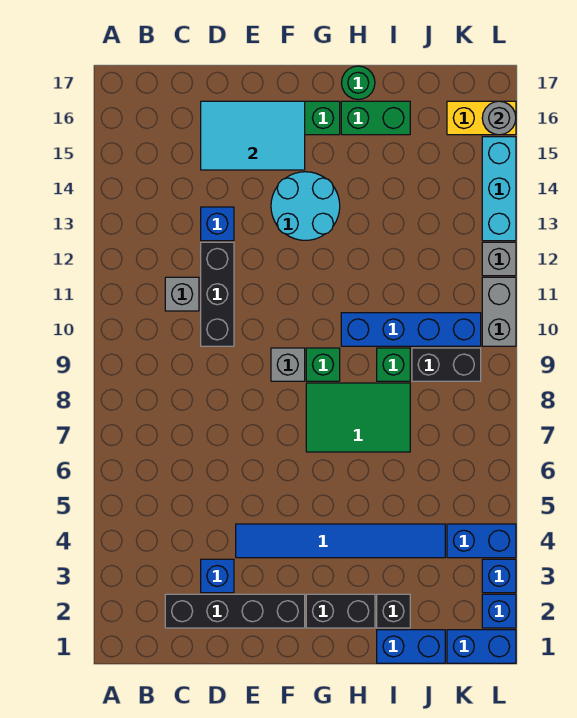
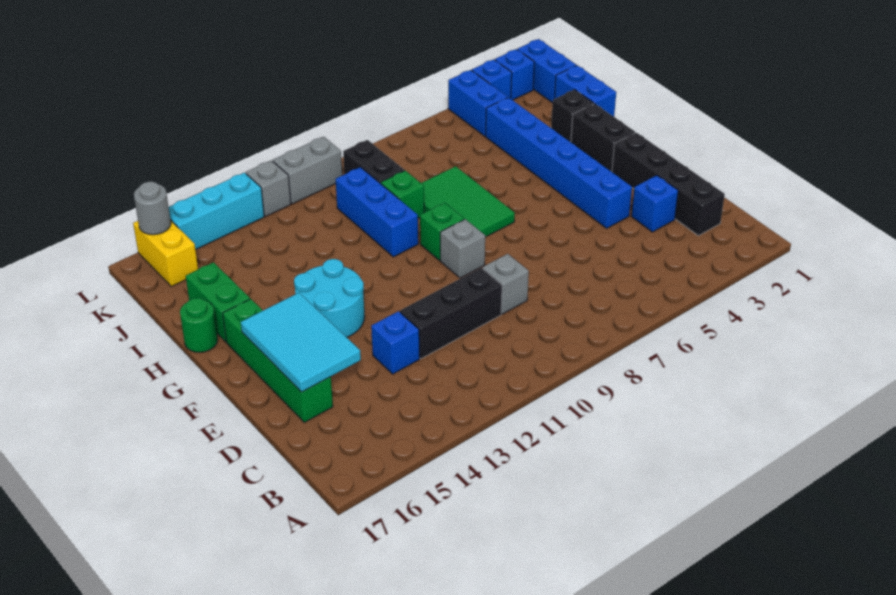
grey brick C11 level 1 -> grey brick D9 level 1
blue tile E4:J4 level 1 -> blue brick E4:J4 level 1
blue brick H10:K10 level 1 -> blue brick H10:J10 level 1

